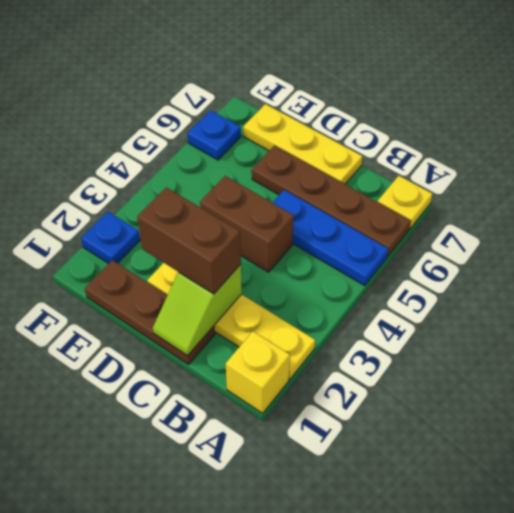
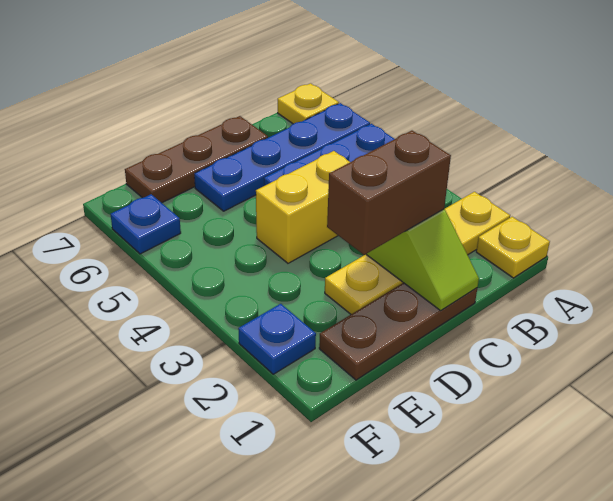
yellow brick A1 level 1 -> yellow plate A1 level 1
brown plate A6:D6 level 1 -> blue plate A6:D6 level 1
brown brick C4:D4 level 1 -> yellow brick C4:D4 level 1
yellow plate C7:E7 level 1 -> brown plate C7:E7 level 1

